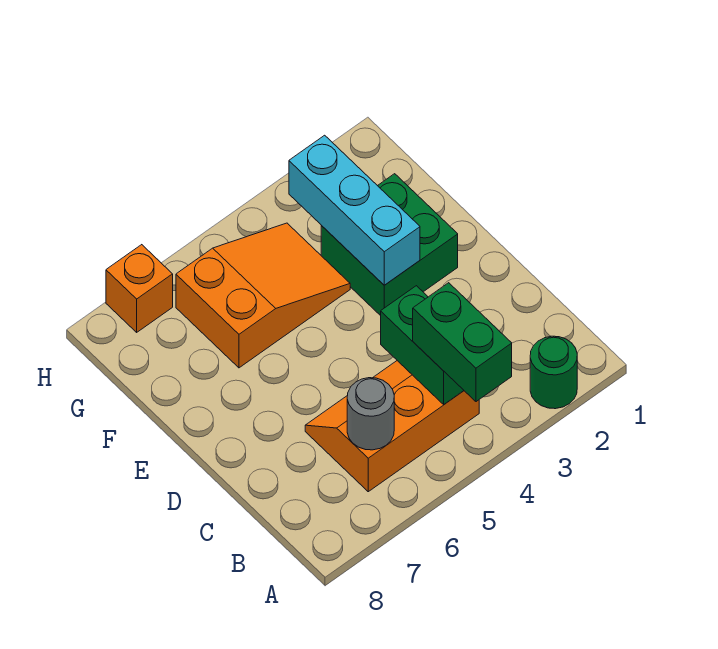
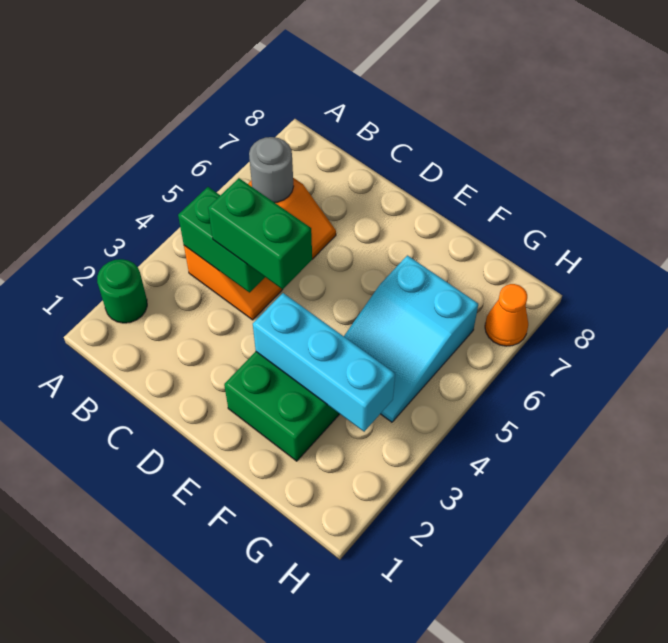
green brick A4:B4 level 3 -> green brick C4:D4 level 3
orange slope F4:G6 level 1 top 6 -> cyan slope F4:G6 level 1 top 6
orange brick H7 level 1 -> orange cone H7 level 1

